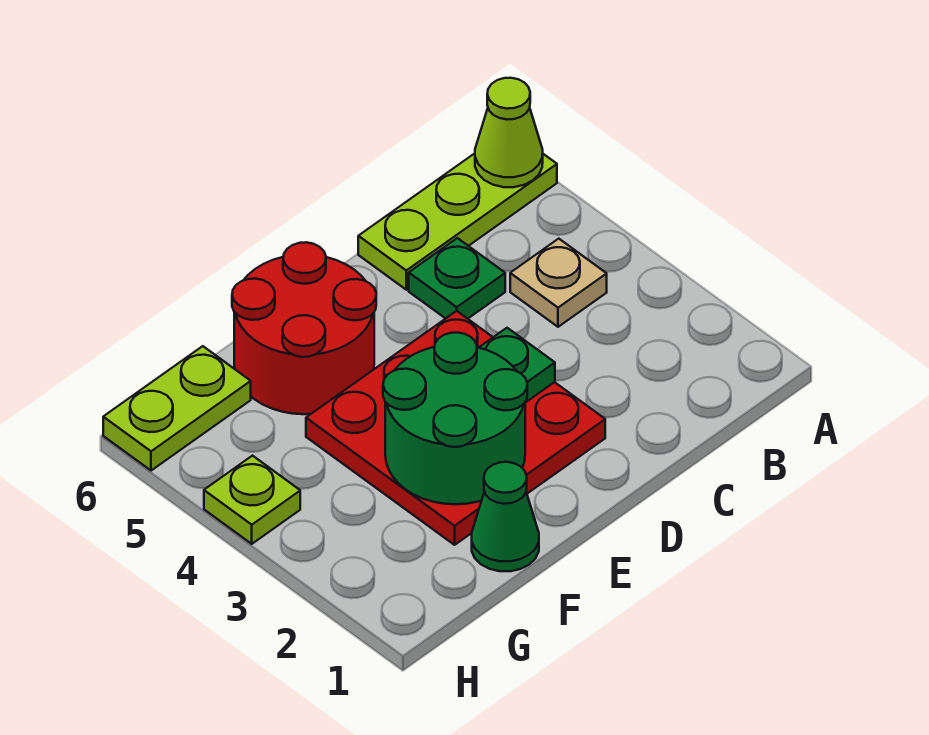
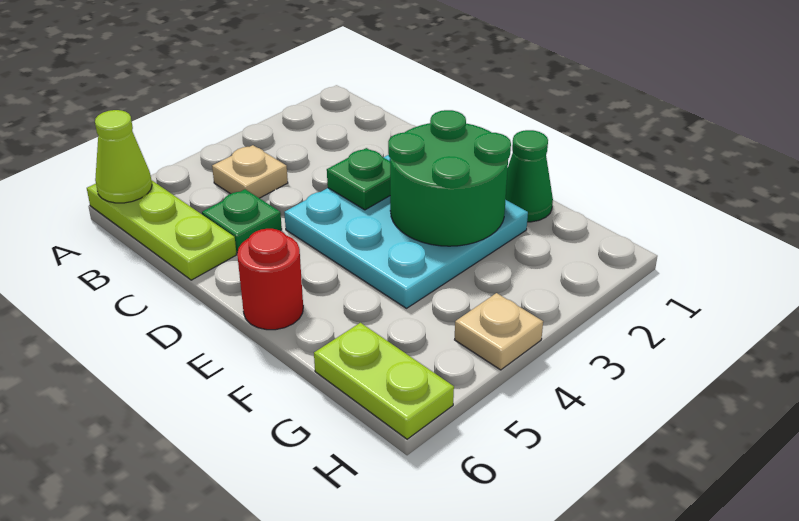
red plate D2:F4 level 1 -> cyan plate D2:F4 level 1
red round brick E5:F6 level 1 -> red round brick E6 level 1
lime plate H4 level 1 -> tan plate H4 level 1

